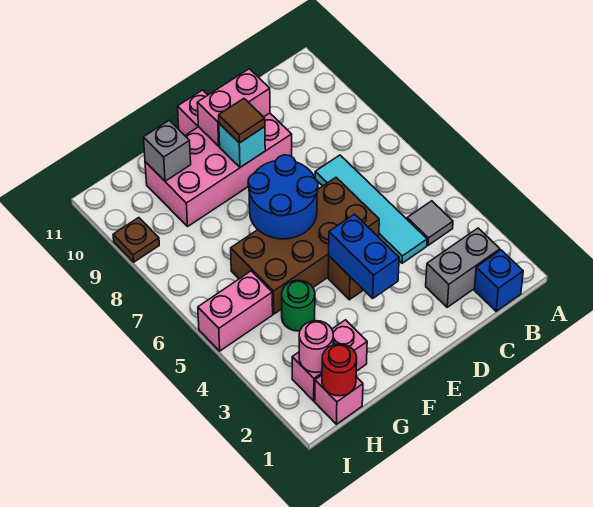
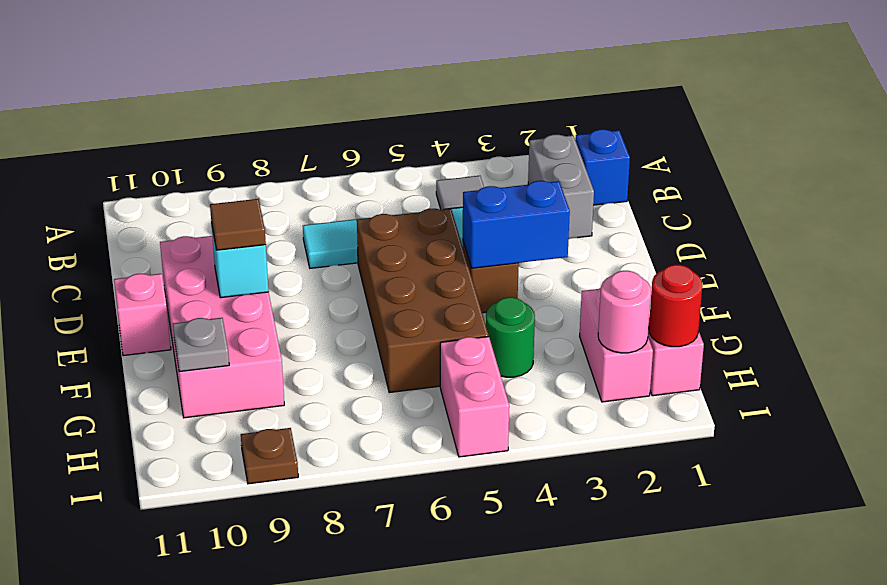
pink brick D10:E10 level 2 -> none
blue round brick E6:F7 level 2 -> none
grey brick G10 level 2 -> grey plate G10 level 2

